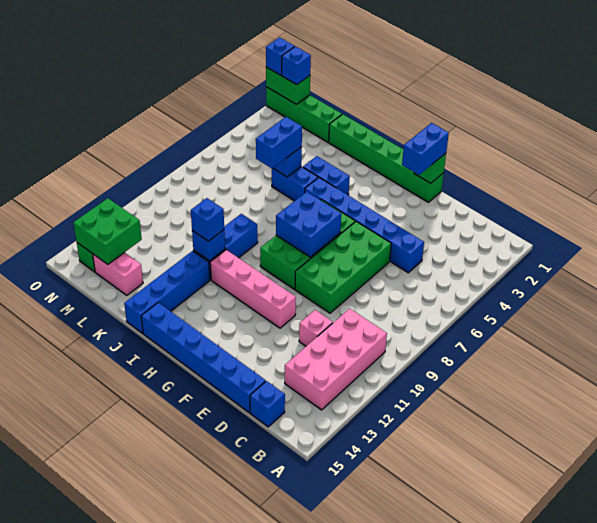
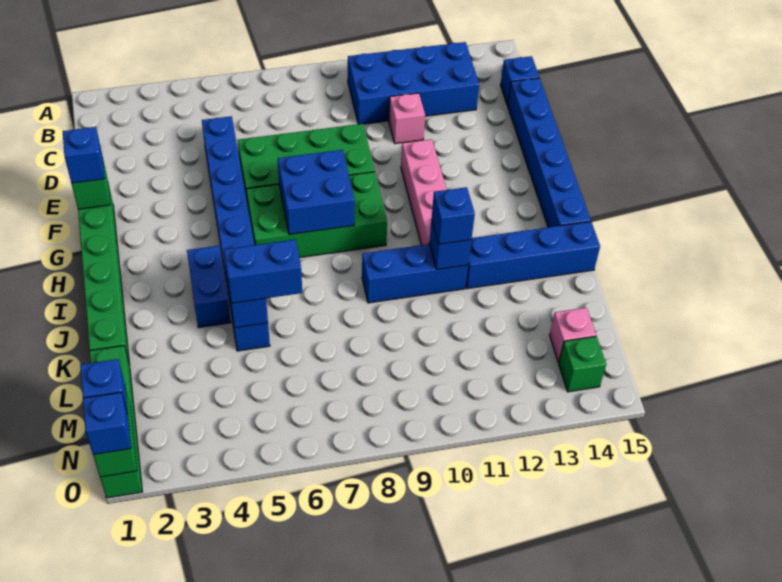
pink brick B10:C13 level 1 -> blue brick B10:C13 level 1
blue brick F1:F2 level 3 -> blue brick F1 level 3
pink brick L14:M14 level 1 -> pink brick M14 level 1
green brick M13:N14 level 2 -> none

